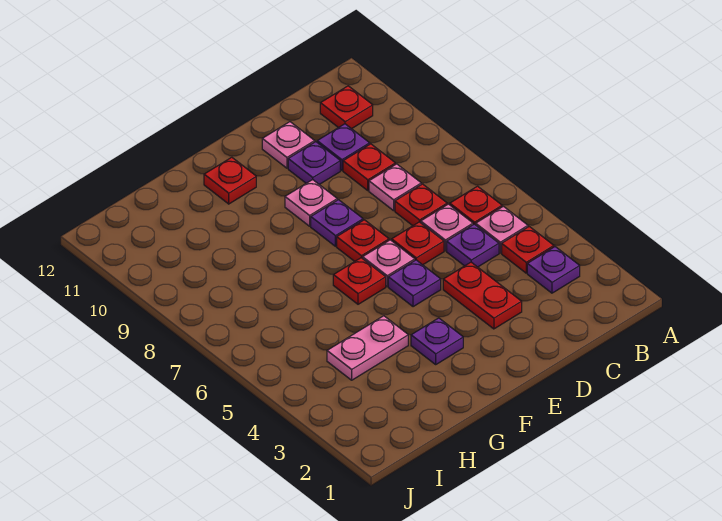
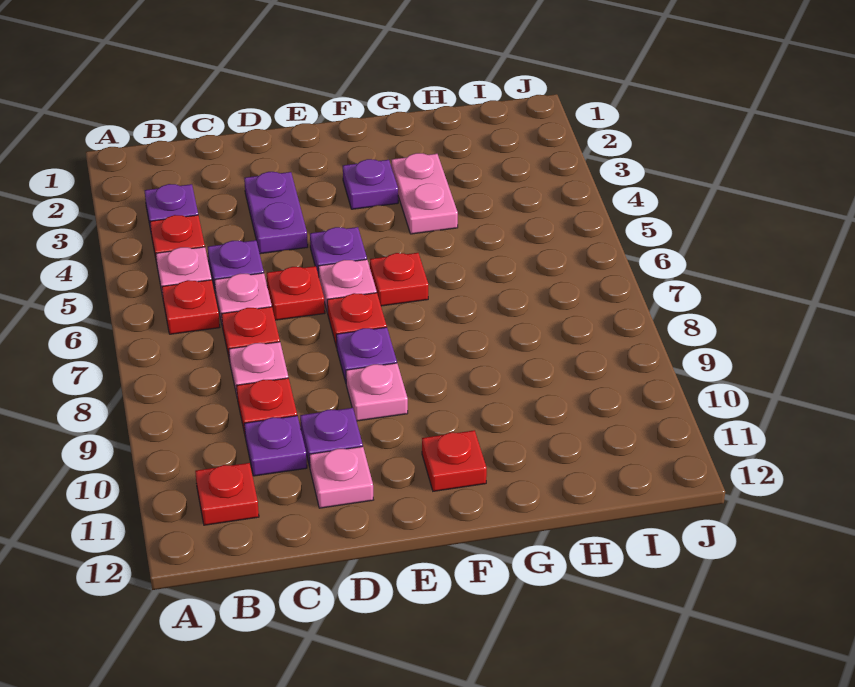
red plate D3:D4 level 1 -> purple plate D3:D4 level 1
pink plate G4:H4 level 1 -> pink plate G3:G4 level 1

